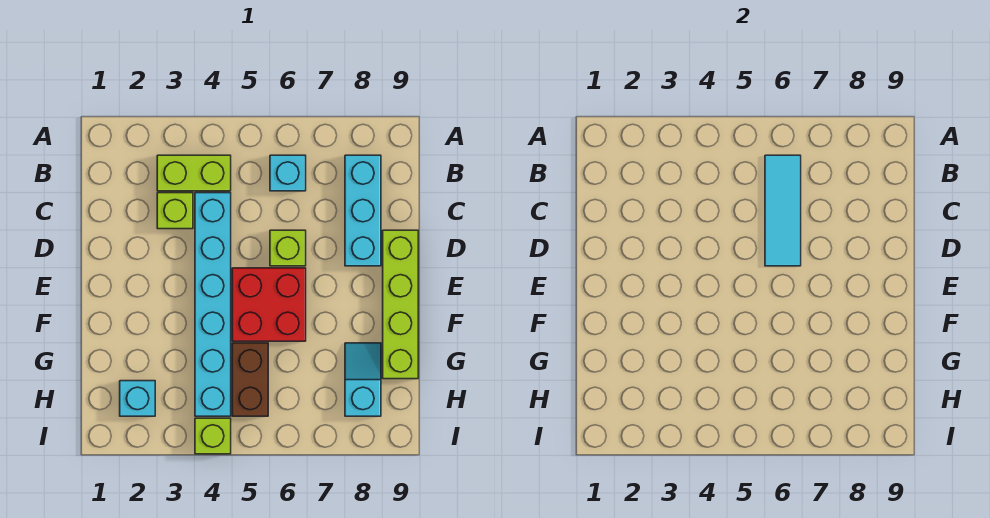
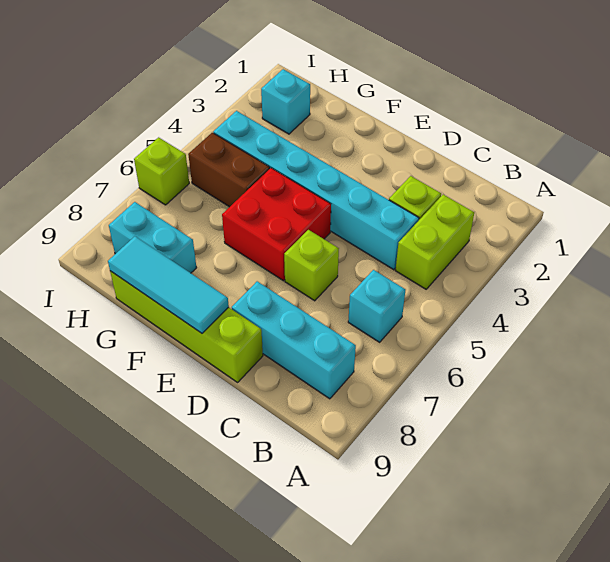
cyan tile B6:D6 level 2 -> cyan tile E9:G9 level 2
cyan slope G8:H8 level 1 top H -> cyan brick G8:H8 level 1
lime brick I4 level 1 -> lime brick I6 level 1

